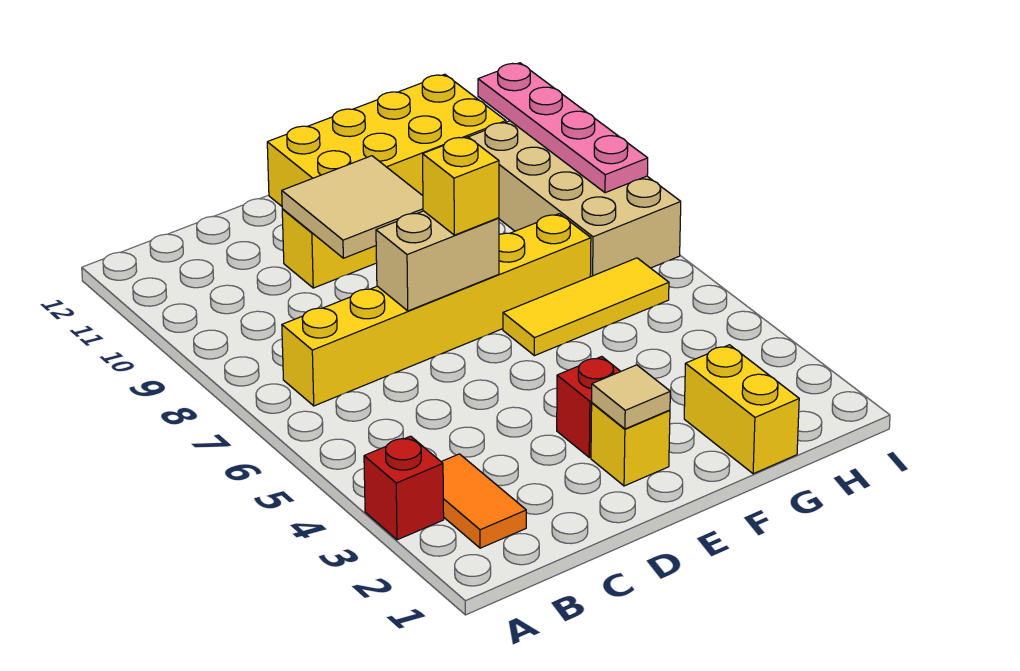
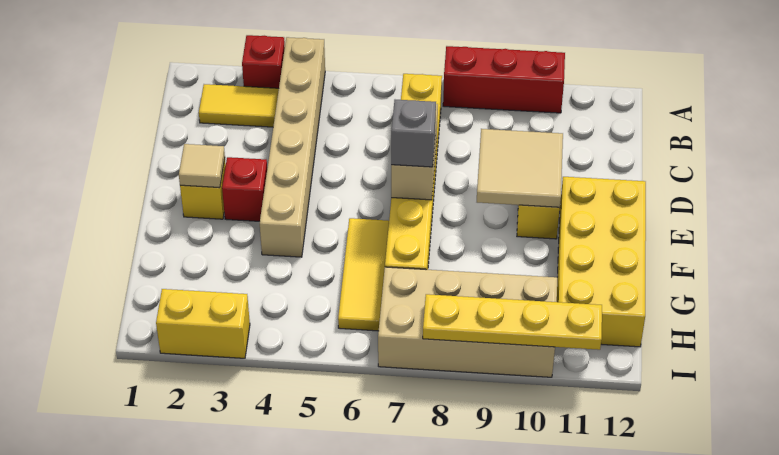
none -> tan brick A4:F4 level 1
none -> red brick A8:A10 level 1
orange tile B2:B3 level 1 -> yellow tile B2:B3 level 1
yellow brick E7 level 3 -> grey brick E7 level 3
yellow brick G1:G2 level 1 -> yellow brick I2:I3 level 1
pink plate I8:I11 level 2 -> yellow plate I8:I11 level 2

